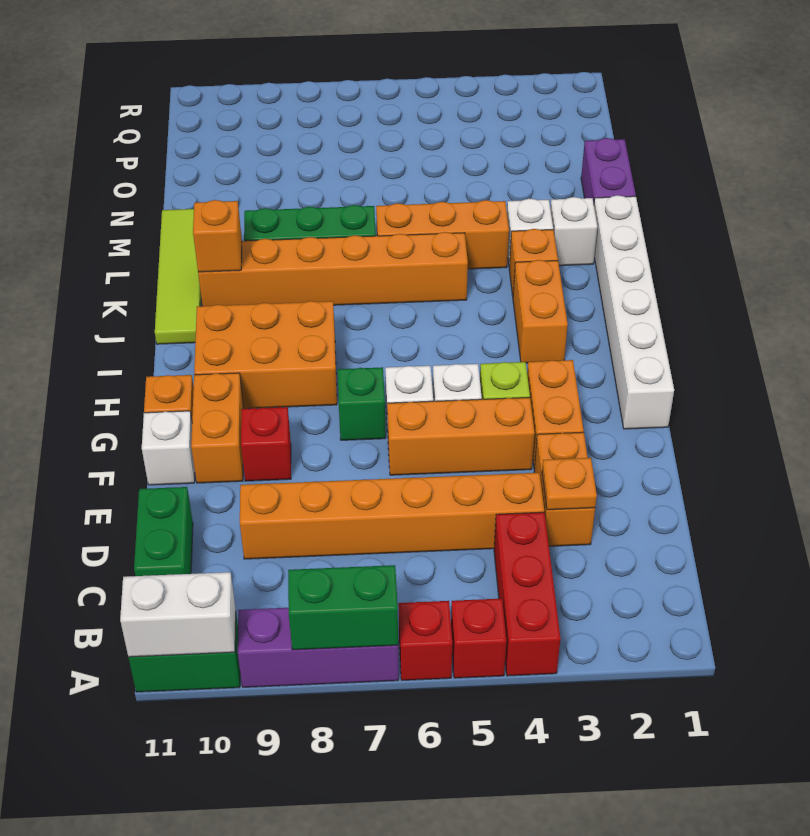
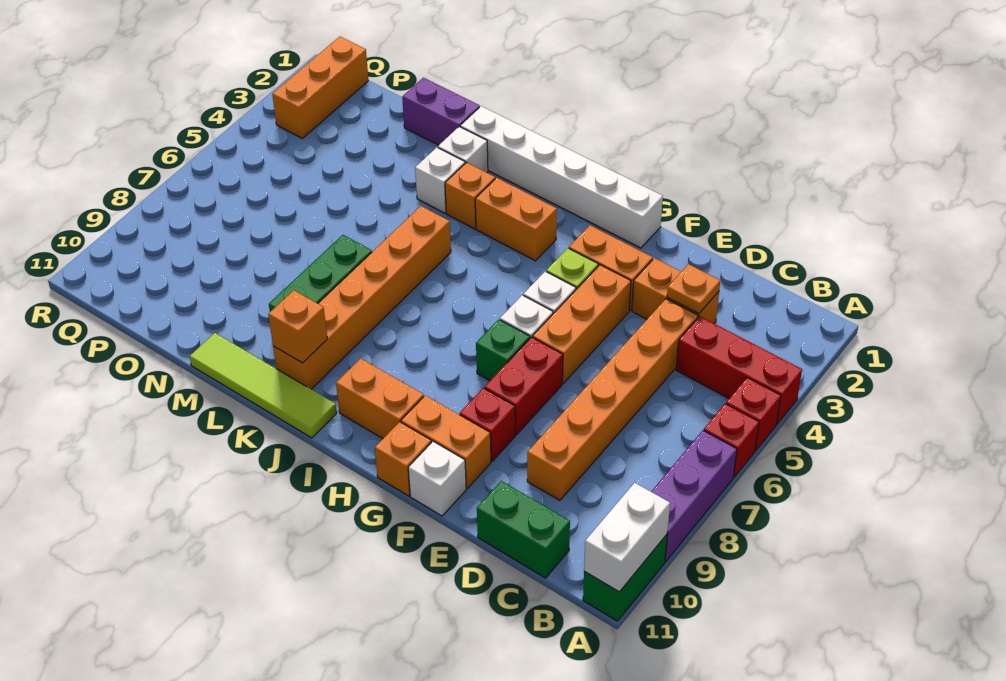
green brick A7:A8 level 2 -> none
none -> red brick F7:F8 level 1
orange brick H8:I10 level 1 -> orange brick H10:I10 level 1
orange brick L4:L6 level 1 -> orange brick Q1:Q3 level 1

